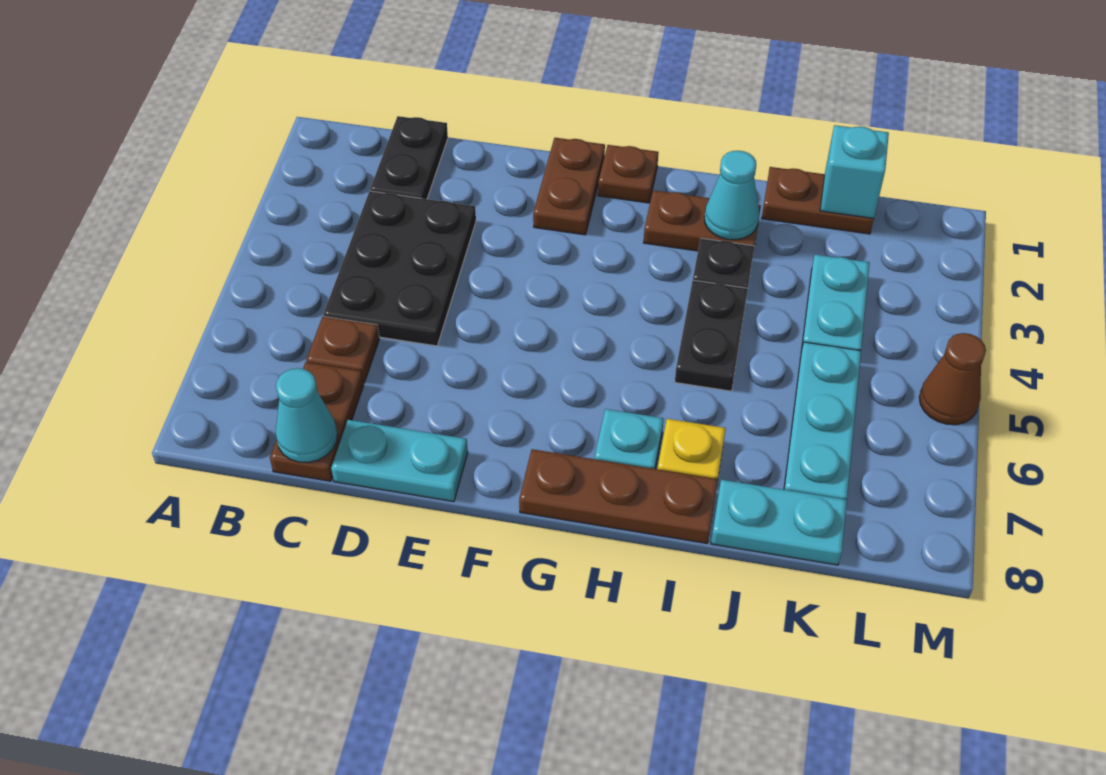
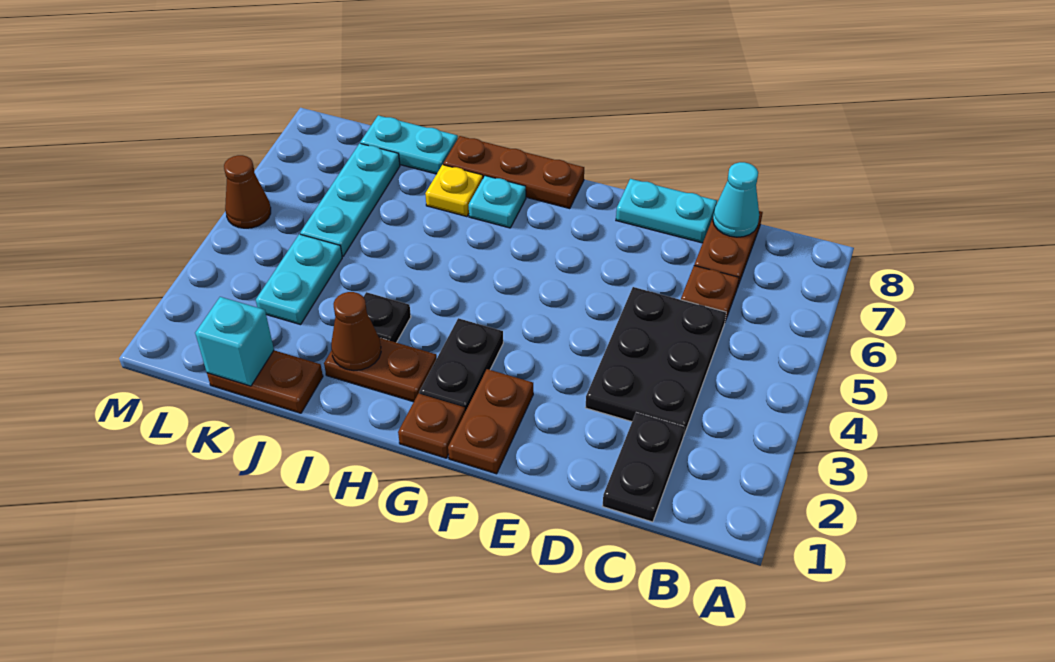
cyan cone I2 level 2 -> brown cone I2 level 2
black plate I4:I5 level 1 -> black plate G2:G3 level 1

